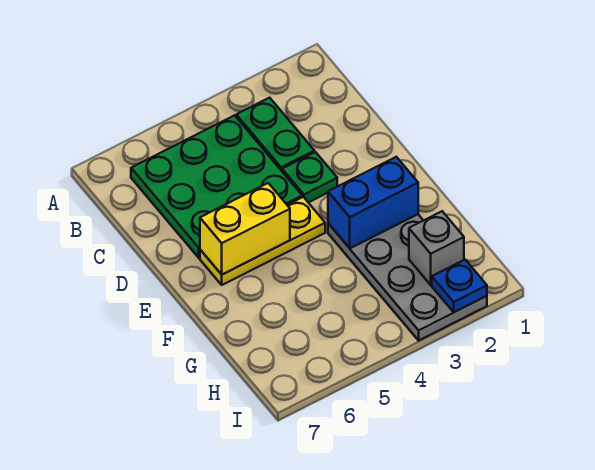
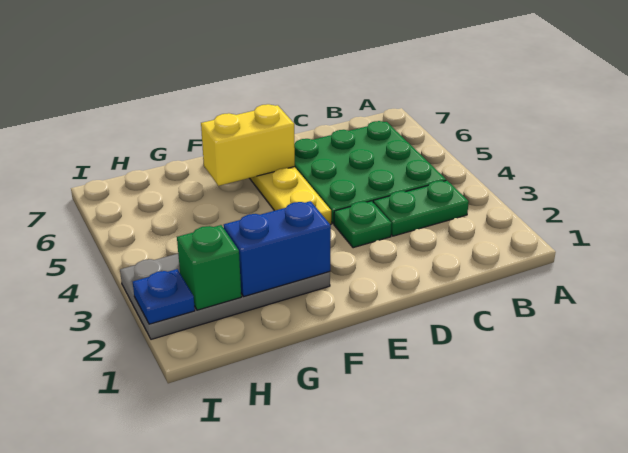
yellow brick E5:E6 level 2 -> yellow brick E6:F6 level 2
blue brick F2:F3 level 2 -> blue brick F2:G2 level 2
grey brick H2 level 2 -> green brick H2 level 2

